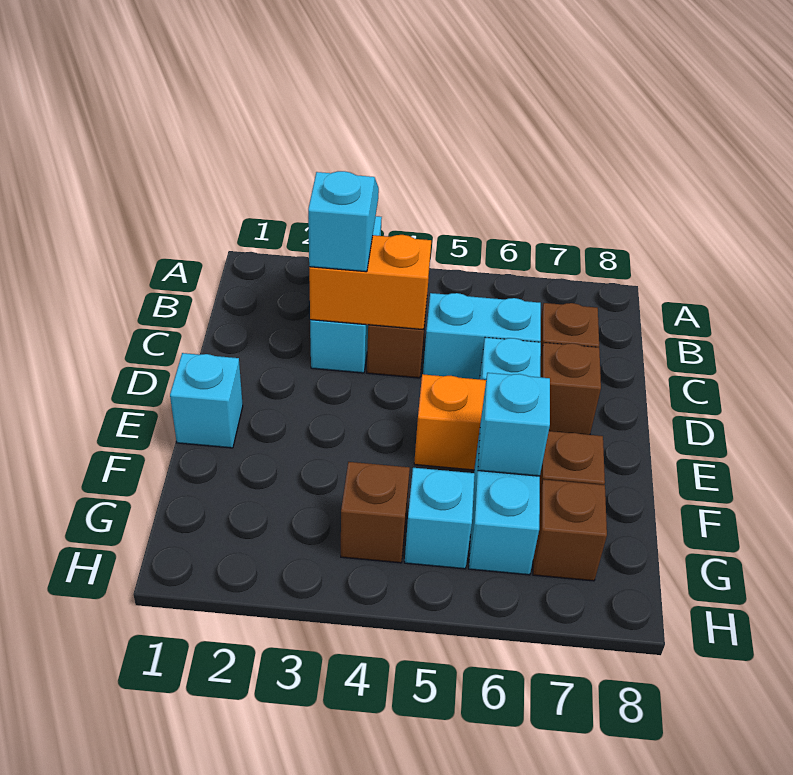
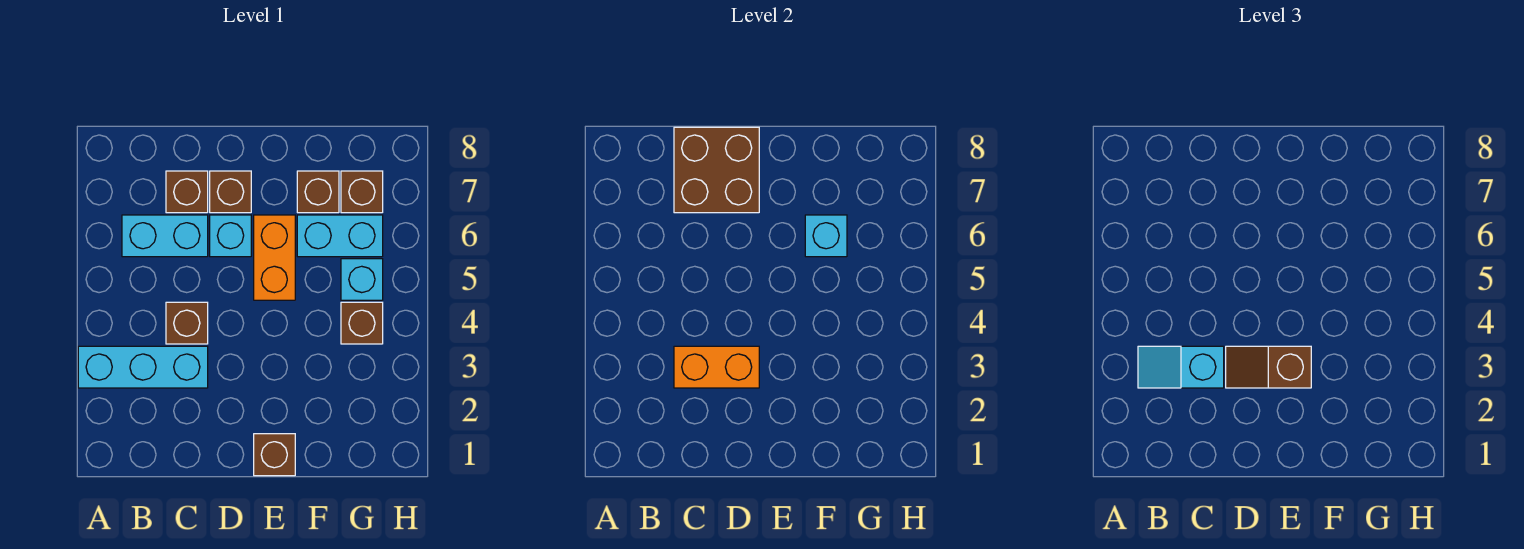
orange brick C3:C4 level 2 -> orange brick C3:D3 level 2
cyan brick C5:C6 level 1 -> cyan brick B6:C6 level 1
none -> brown brick C7:D8 level 2
none -> brown slope D3:E3 level 3 top E
cyan brick E1 level 1 -> brown brick E1 level 1

